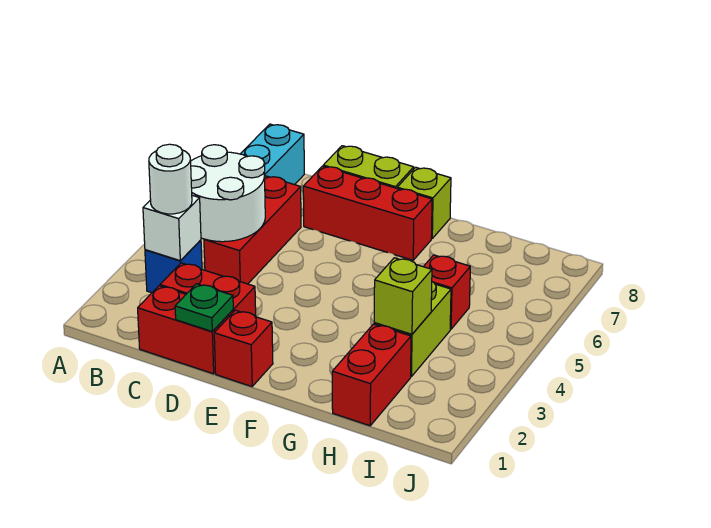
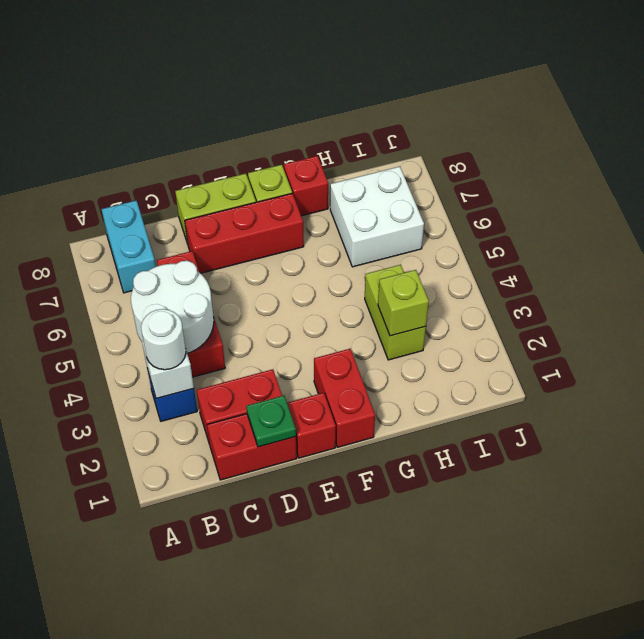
red brick H1:H2 level 1 -> red brick F1:F2 level 1
red brick H5 level 1 -> red brick G8 level 1
none -> white brick H6:I7 level 1

